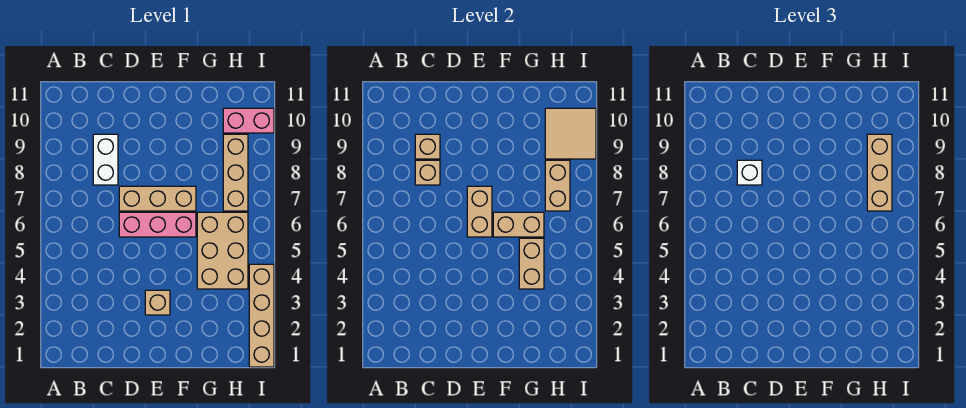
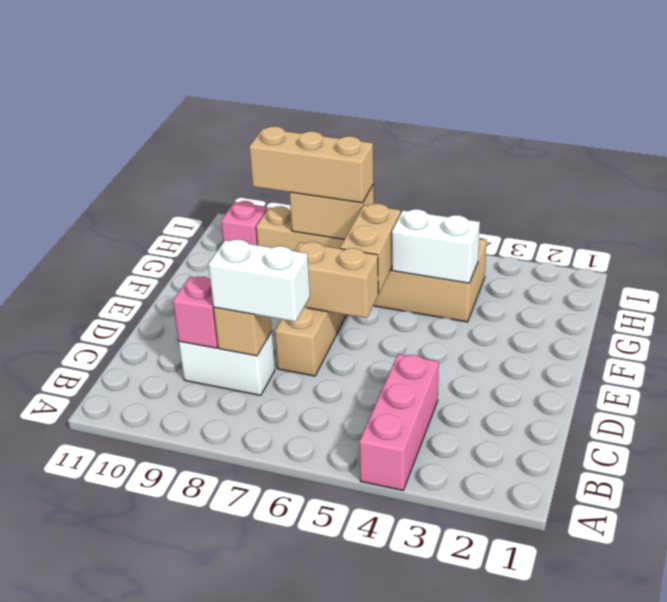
white brick C8 level 3 -> white brick C7:C8 level 3
tan brick C9 level 2 -> pink brick C9 level 2
pink brick D6:F6 level 1 -> pink brick A4:C4 level 1
tan brick E3 level 1 -> none
tan brick G4:G5 level 2 -> white brick G4:G5 level 2
tan tile H9:I10 level 2 -> none
pink brick H10:I10 level 1 -> pink brick H10 level 1
tan brick I1:I4 level 1 -> none

